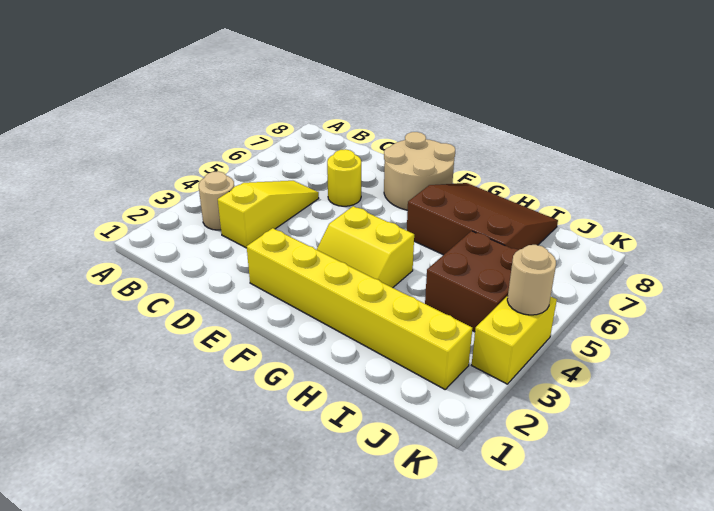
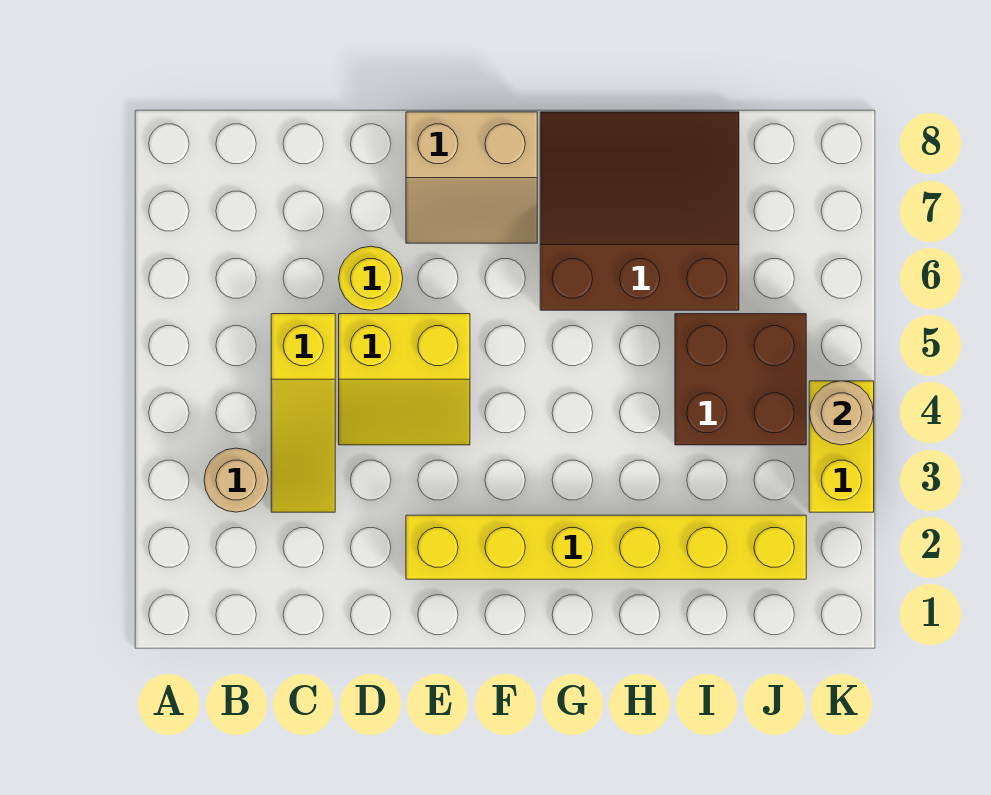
yellow slope C3:C5 level 1 top 3 -> yellow slope C3:C5 level 1 top 5
tan round brick E7:F8 level 1 -> tan slope E7:F8 level 1 top 8
yellow slope F3:G4 level 1 top 4 -> yellow slope D4:E5 level 1 top 5

